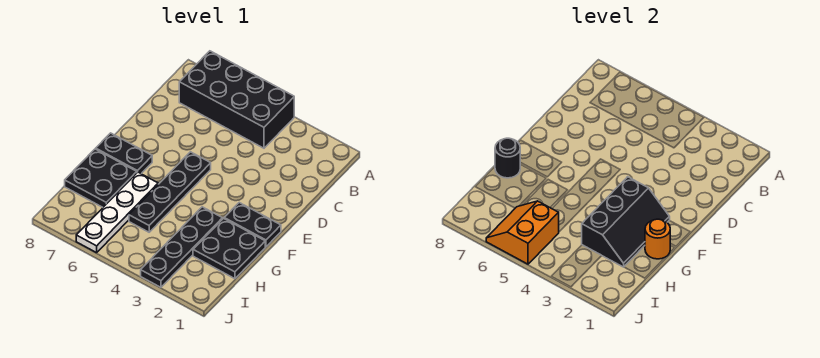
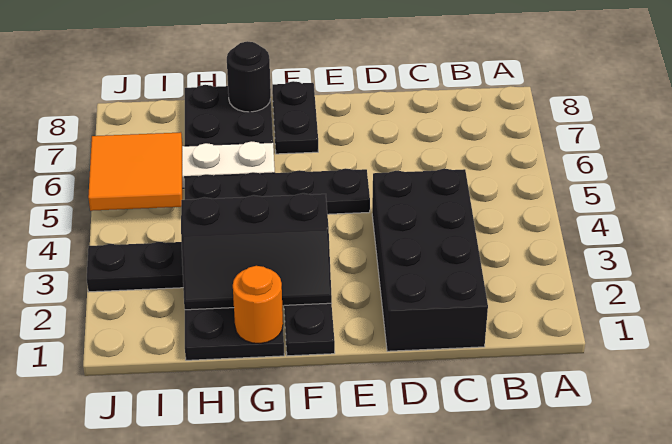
black brick A4:B7 level 1 -> black brick C1:D4 level 1
orange slope I5:J6 level 2 top 5 -> orange tile I5:J6 level 2

